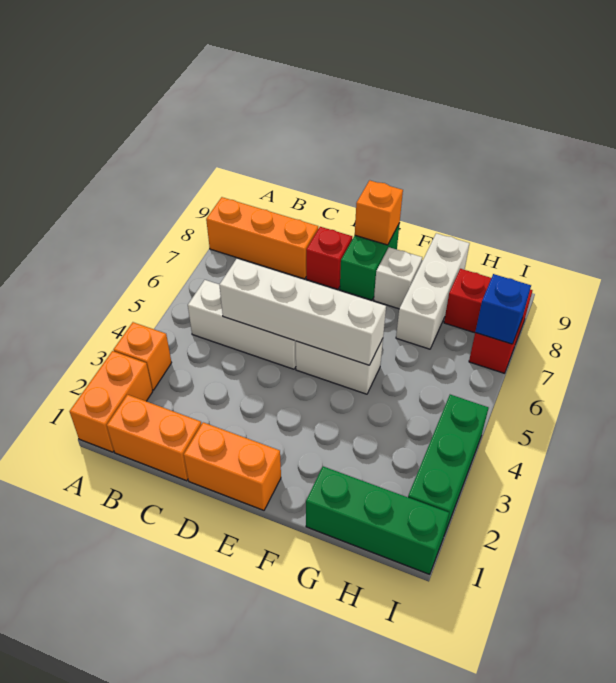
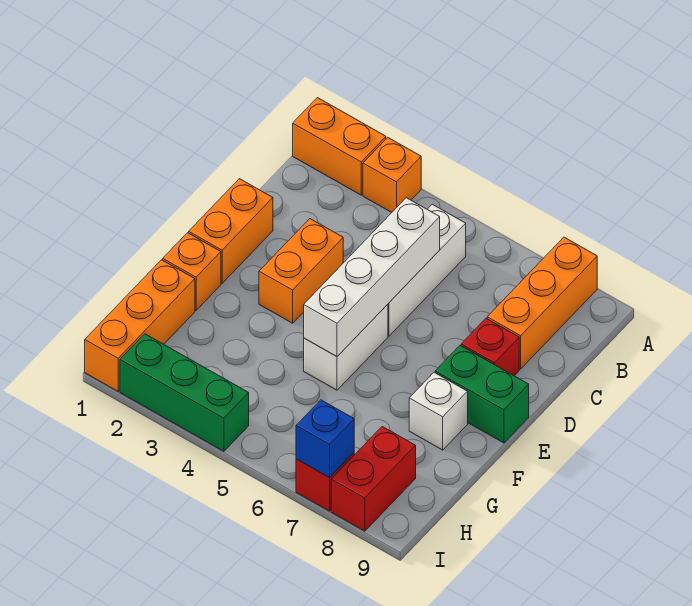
orange brick B1:C1 level 1 -> orange brick D3:E3 level 1
orange brick E9 level 2 -> orange brick F1 level 1
green brick G1:I1 level 1 -> orange brick G1:I1 level 1
white brick G7:G9 level 1 -> none

